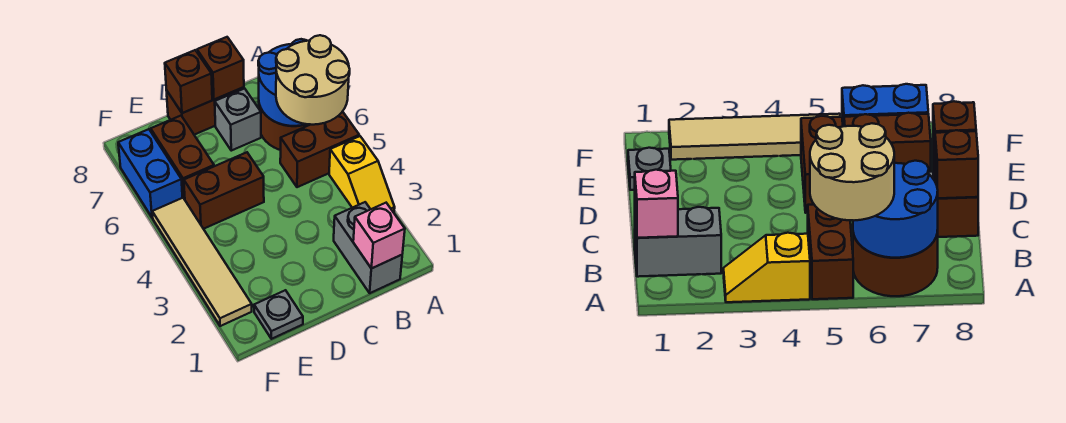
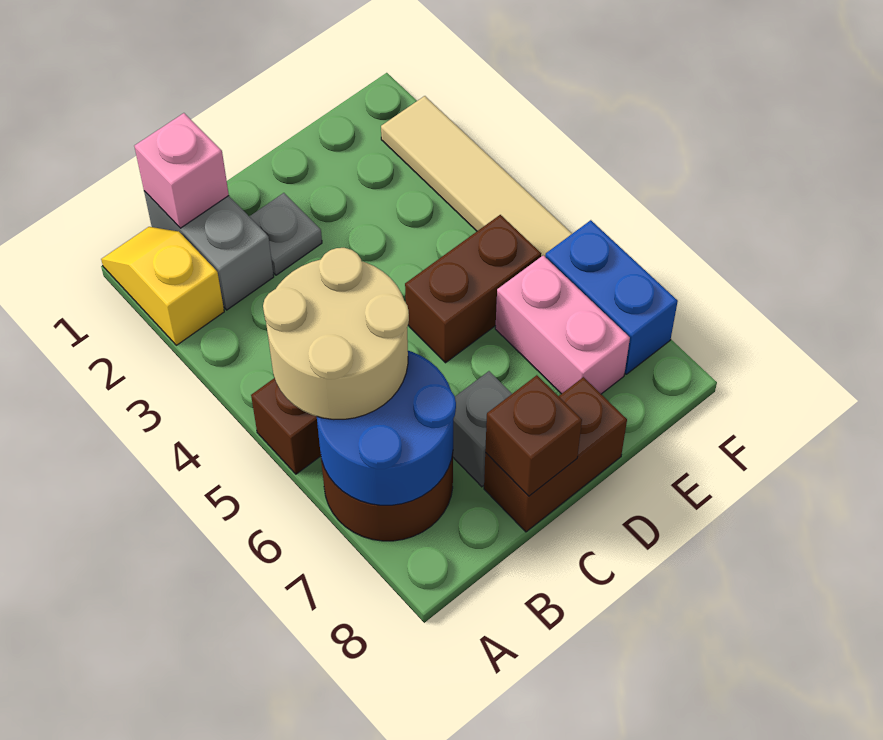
yellow slope A3:A4 level 1 top 4 -> yellow slope A1:A2 level 1 top 2
brown brick D8 level 2 -> none
grey plate E1 level 1 -> grey plate C2 level 1
brown brick E6:E7 level 1 -> pink brick E6:E7 level 1

